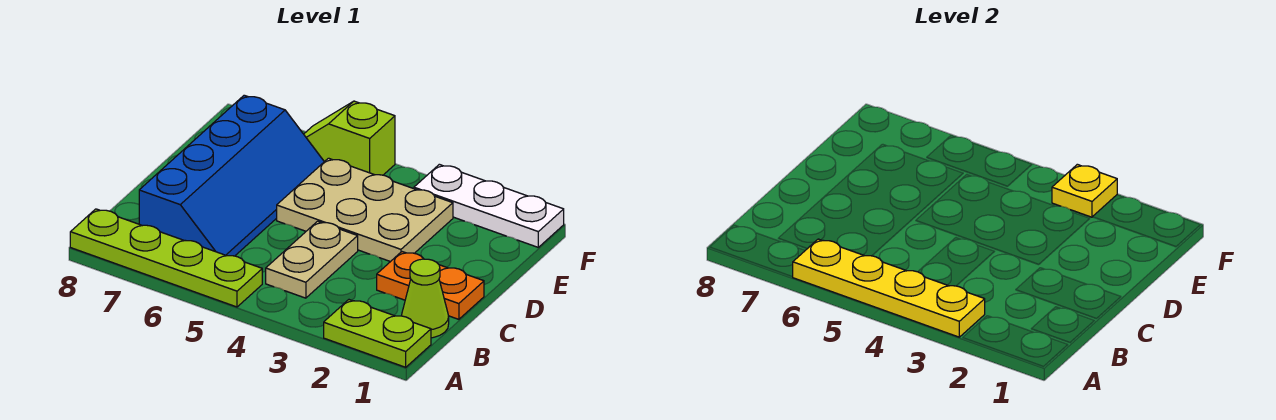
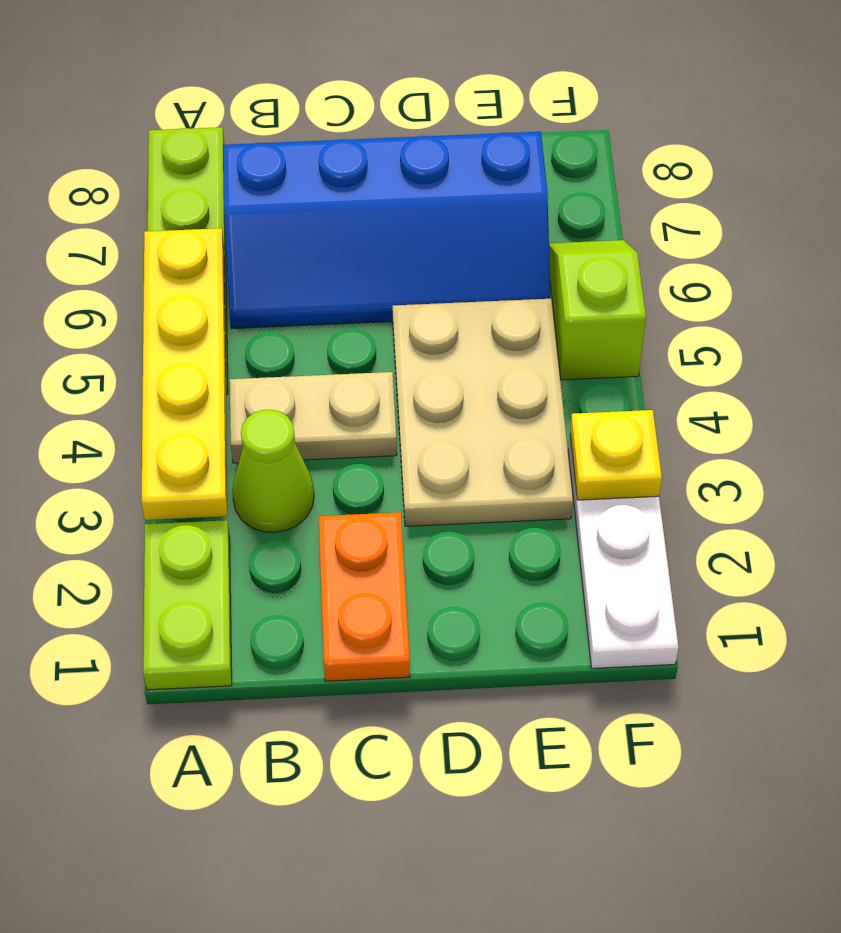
lime cone B1 level 1 -> lime cone B3 level 1

